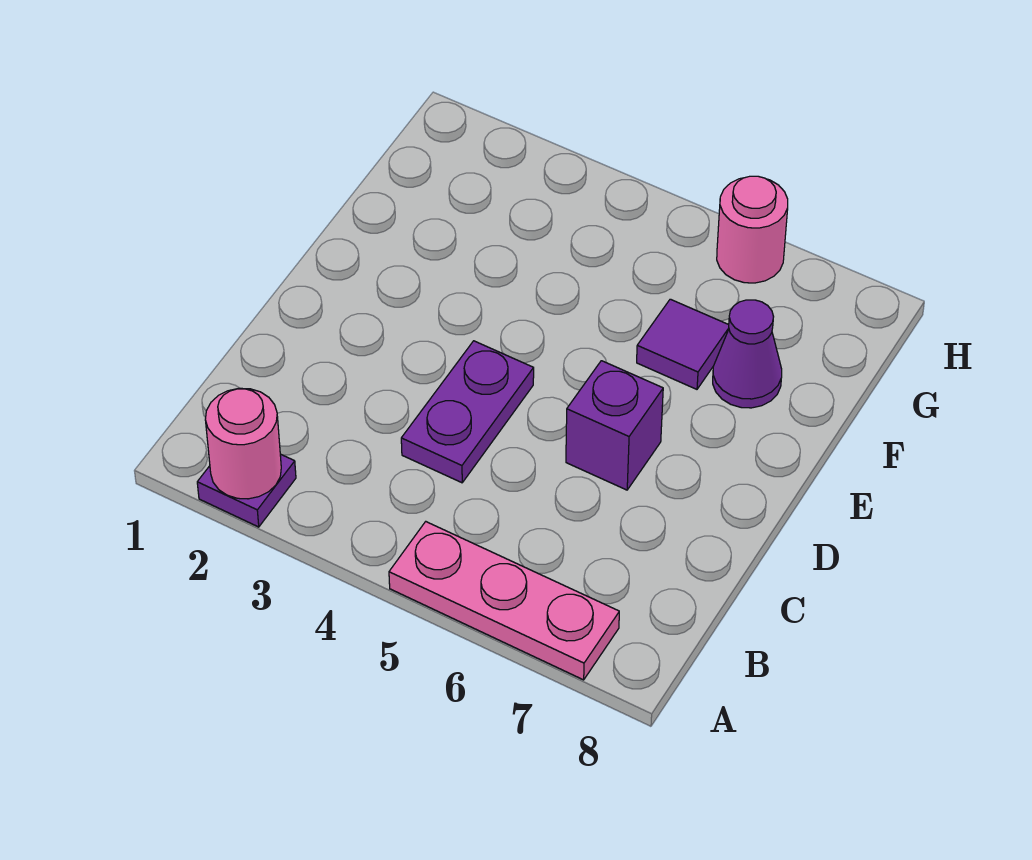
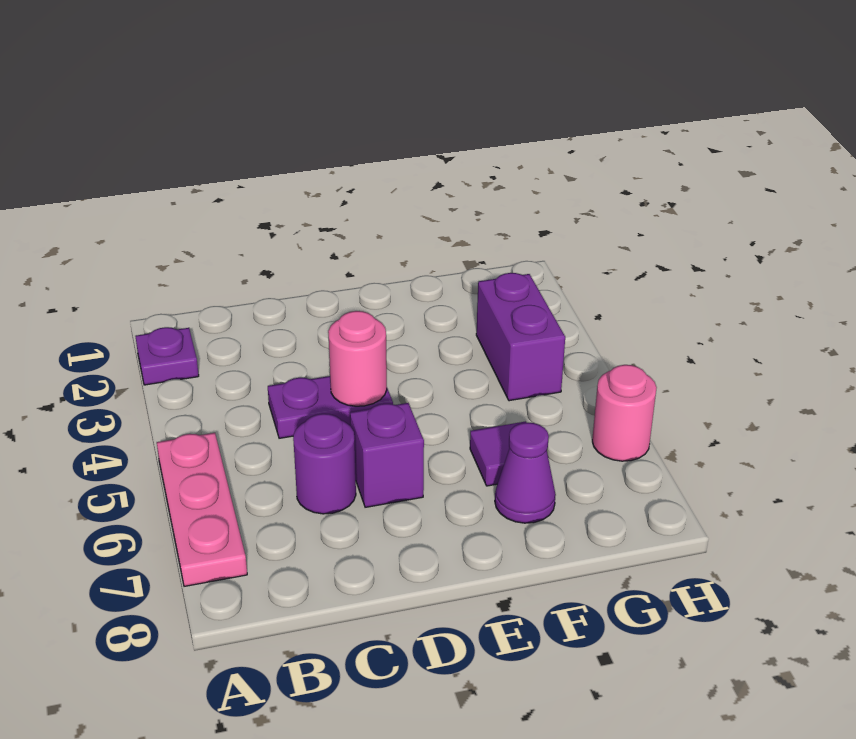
pink round brick A2 level 2 -> pink round brick D4 level 2
none -> purple round brick C6 level 1
none -> purple brick G3:G4 level 1

